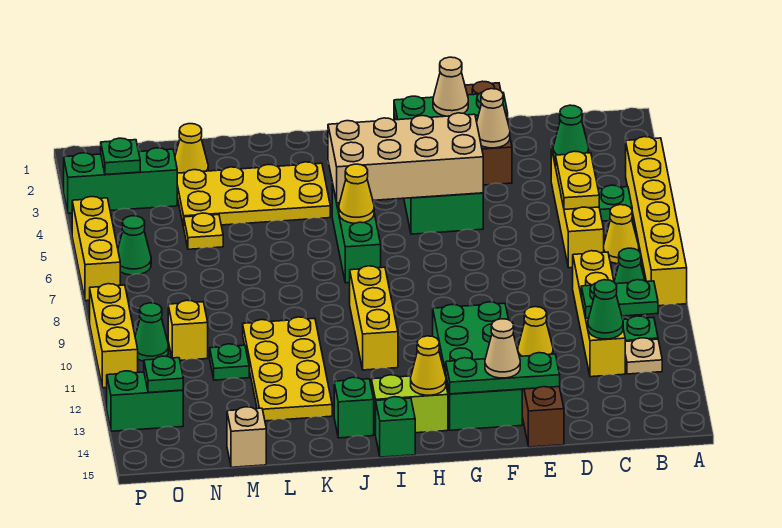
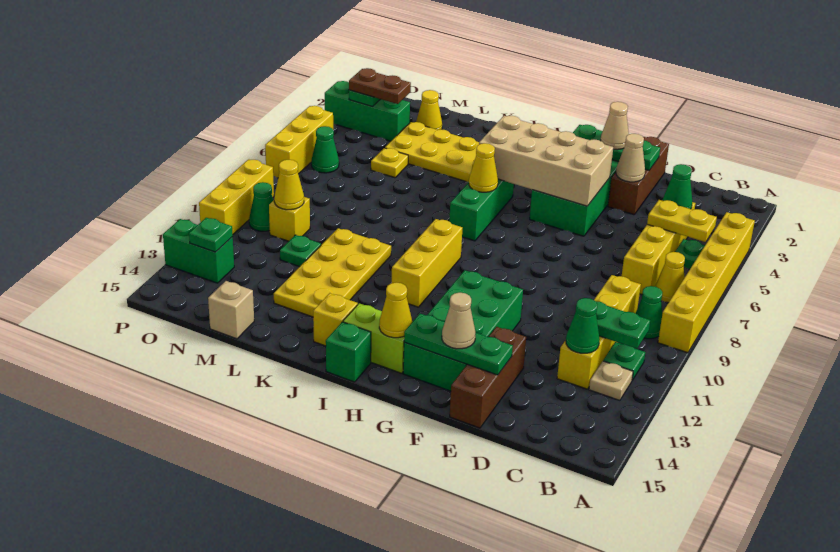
yellow plate C5:C6 level 2 -> yellow plate B5:C5 level 2
yellow cone E13 level 2 -> yellow cone N10 level 2
green brick J14 level 1 -> yellow brick J14 level 1
none -> brown plate N3:O3 level 3

